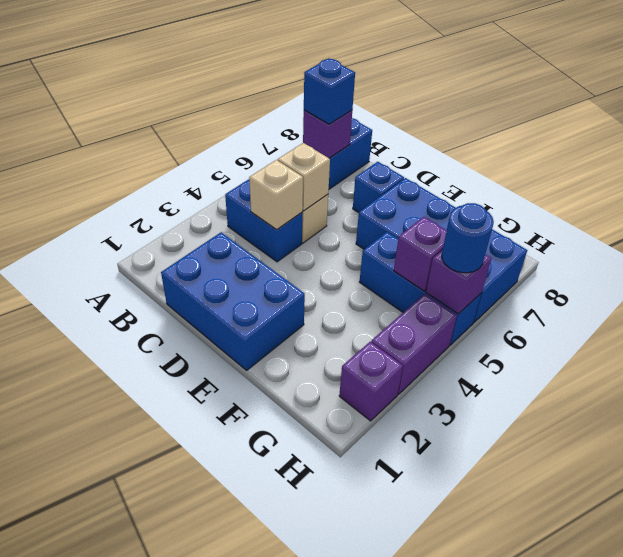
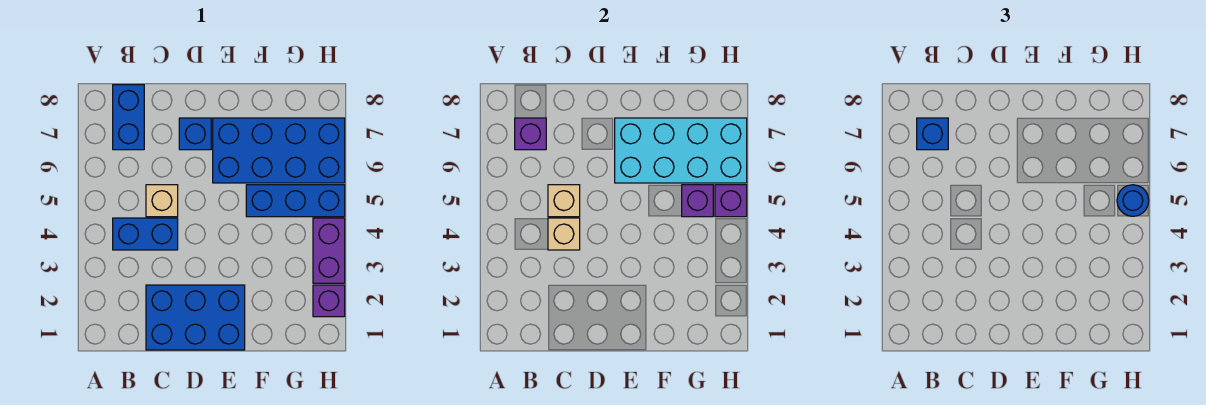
none -> cyan brick E6:H7 level 2

